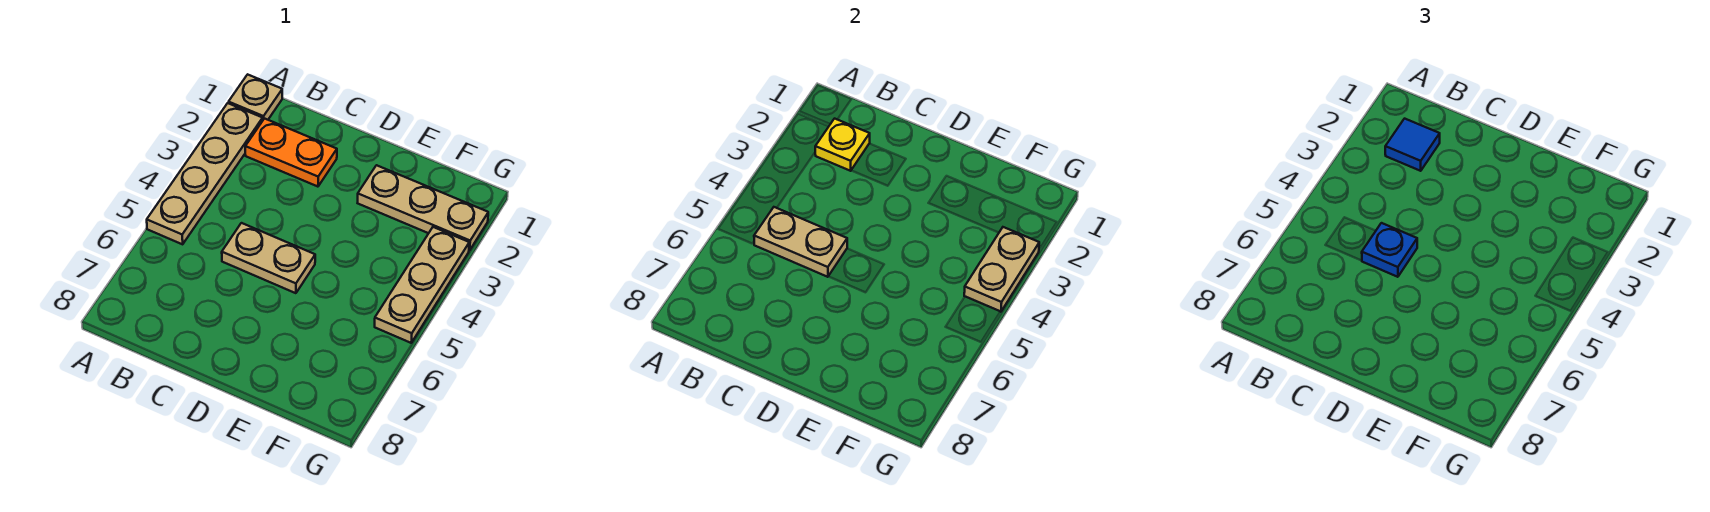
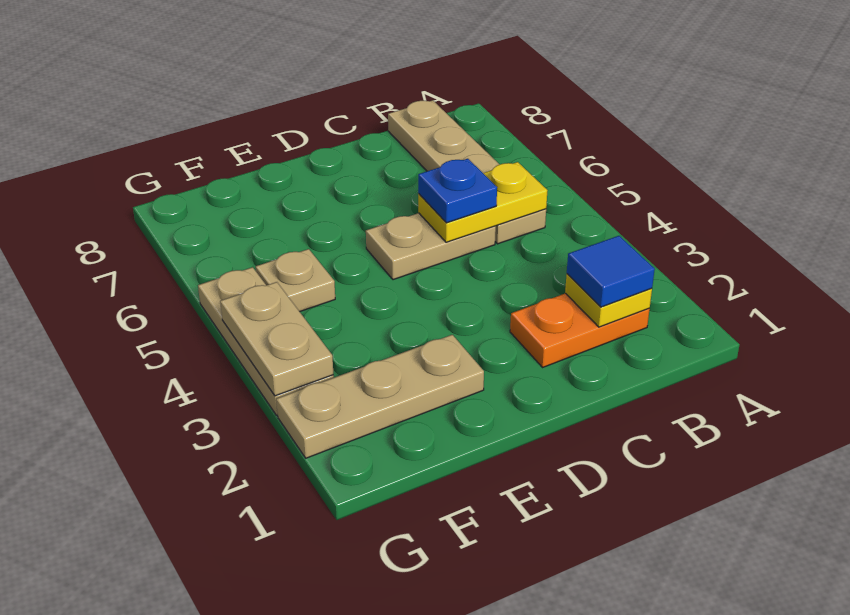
tan plate A1 level 1 -> tan plate F5 level 1
tan plate A2:A5 level 1 -> tan plate B5:B8 level 1
tan plate B5:C5 level 2 -> yellow plate B5:C5 level 2

